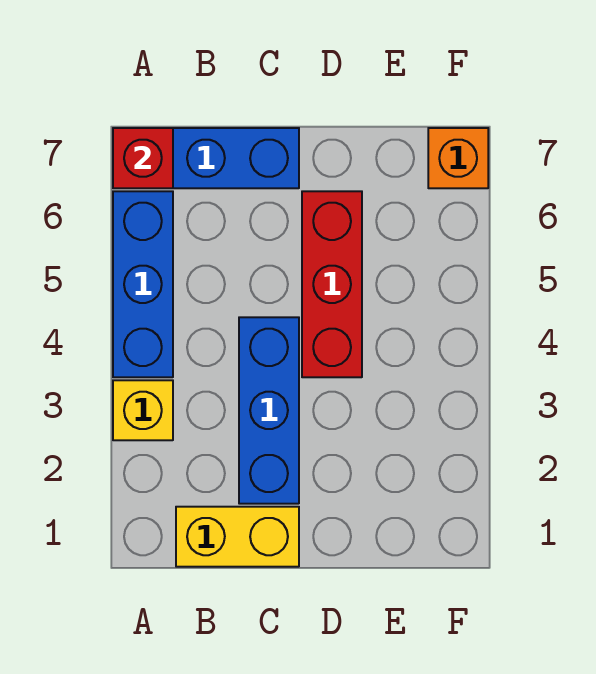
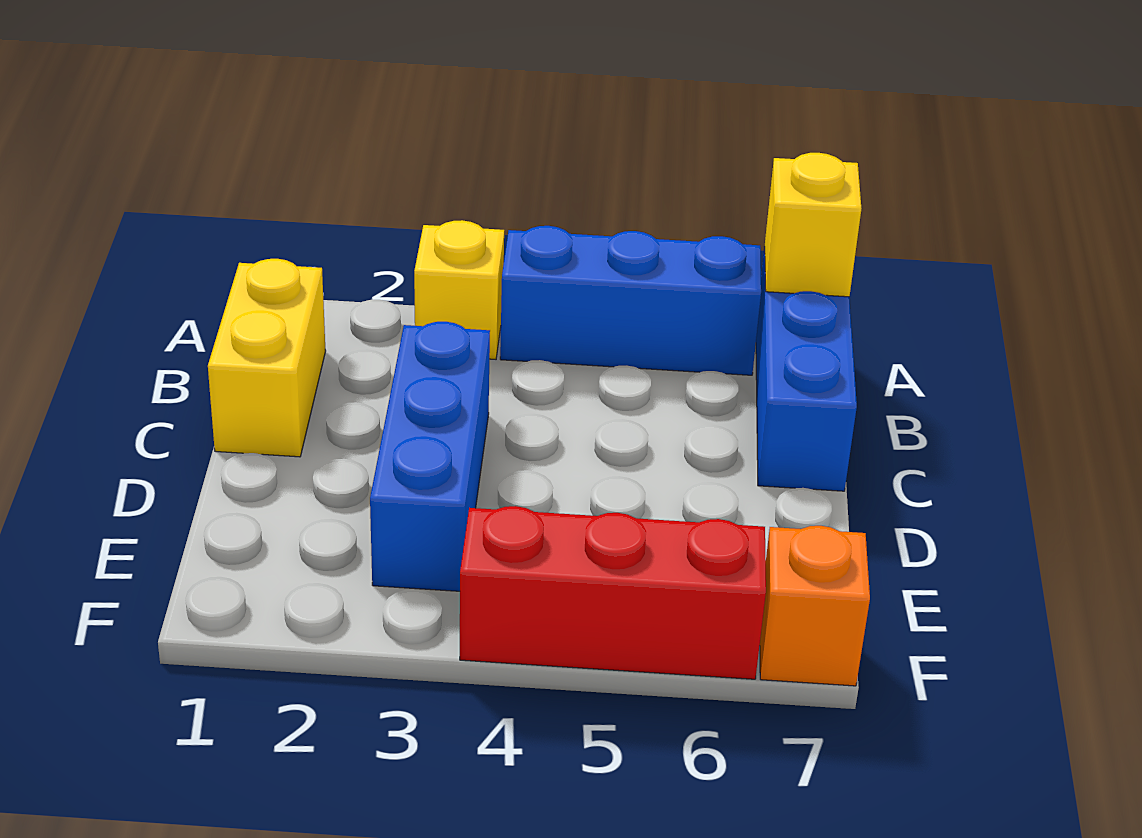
red brick A7 level 2 -> yellow brick A7 level 2
blue brick C2:C4 level 1 -> blue brick C3:E3 level 1
red brick D4:D6 level 1 -> red brick F4:F6 level 1

